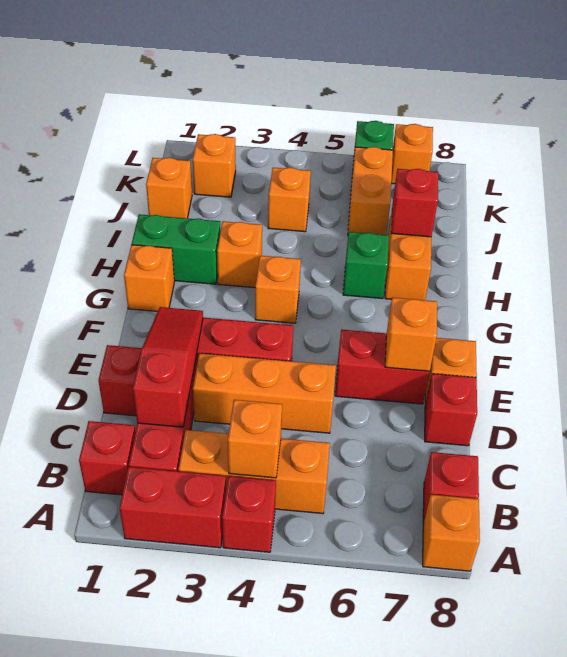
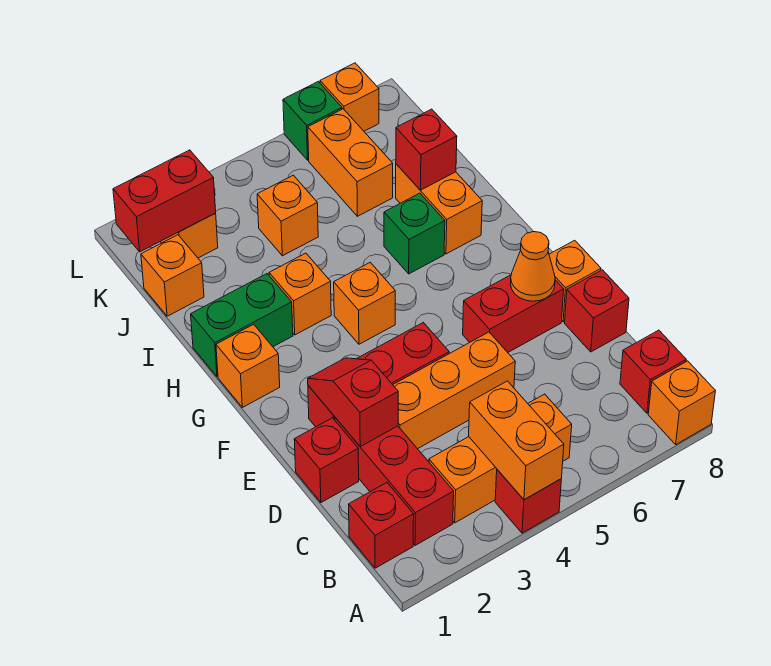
red brick A2:A3 level 1 -> red brick K1:K2 level 2
orange brick B4 level 2 -> orange brick A4:B4 level 2
red slope C2:E2 level 2 top C -> red slope D2:E2 level 2 top D
orange brick E7 level 2 -> orange cone E7 level 2

